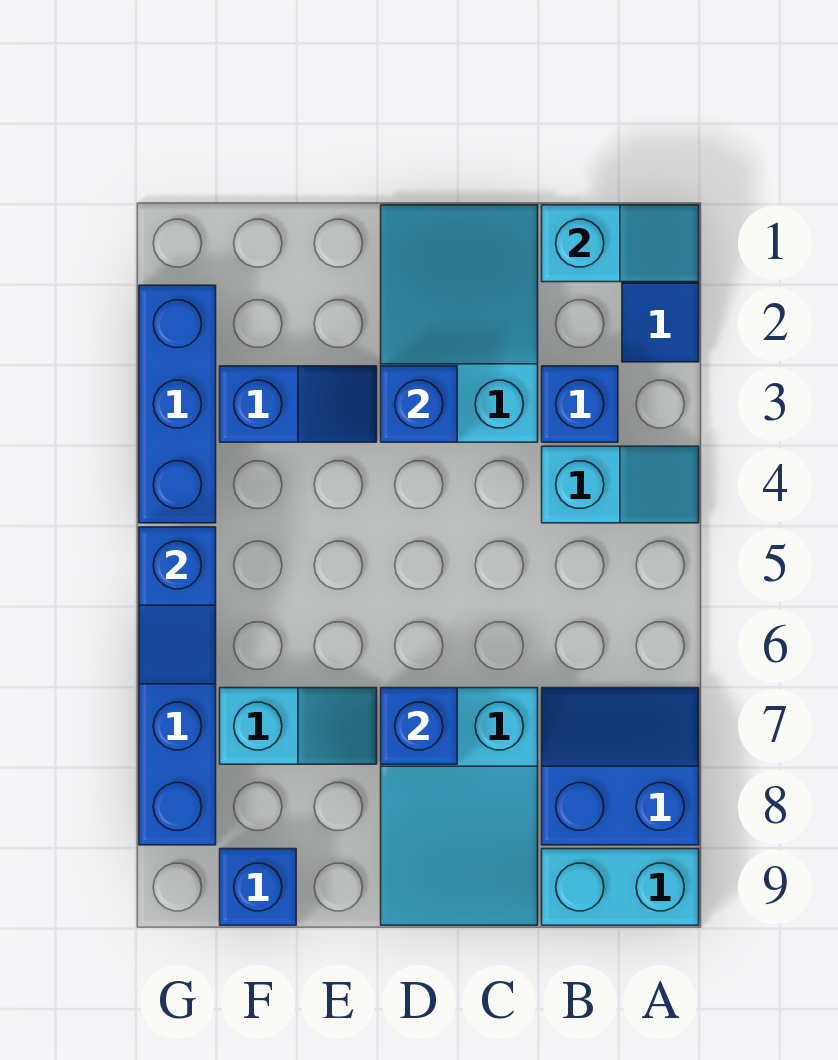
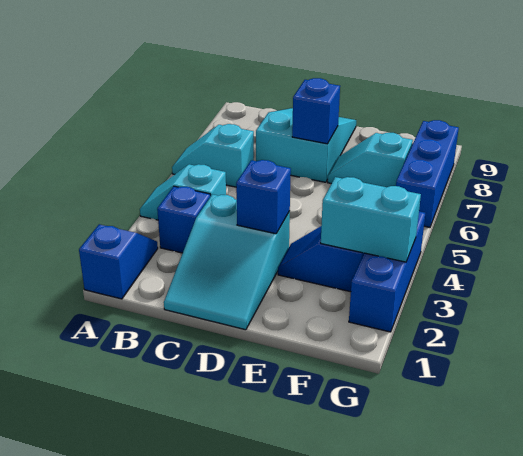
cyan slope A1:B1 level 2 top B -> cyan slope A6:B6 level 1 top B
blue slope A7:B8 level 1 top 8 -> none
cyan brick A9:B9 level 1 -> cyan brick F3:G3 level 2
blue brick F9 level 1 -> none
blue slope G5:G6 level 2 top 5 -> none

